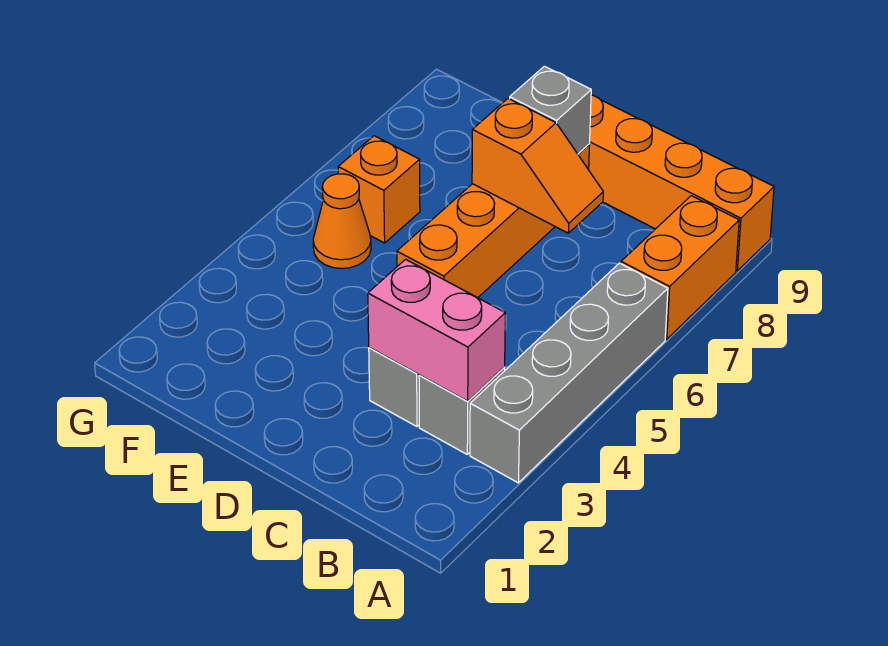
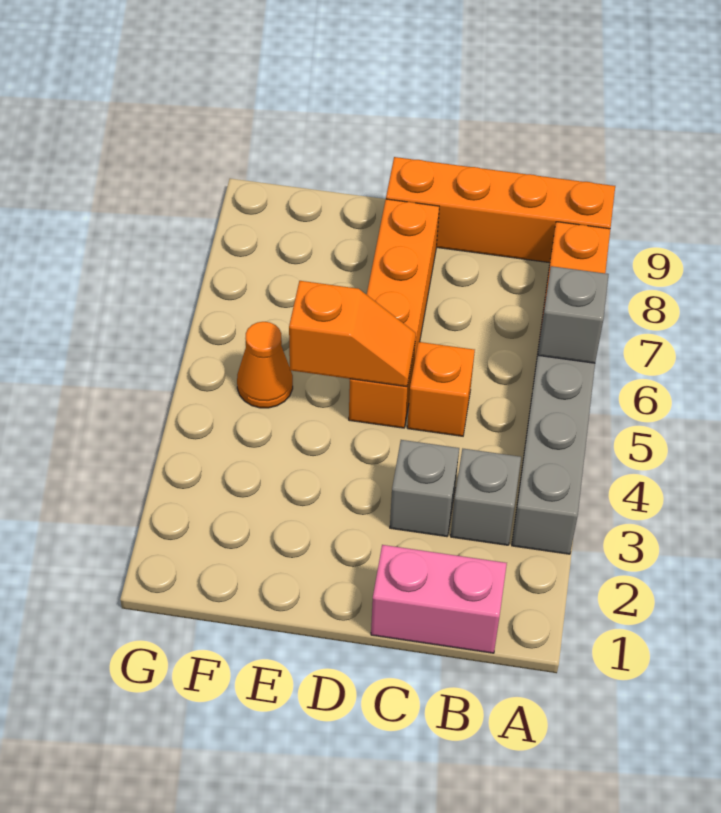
pink brick B3:C3 level 2 -> pink brick B1:C1 level 1
orange slope C7:D7 level 2 top D -> orange slope D5:E5 level 2 top E
grey brick D8 level 2 -> grey brick A6 level 2
orange brick F6 level 1 -> orange brick C5 level 1

